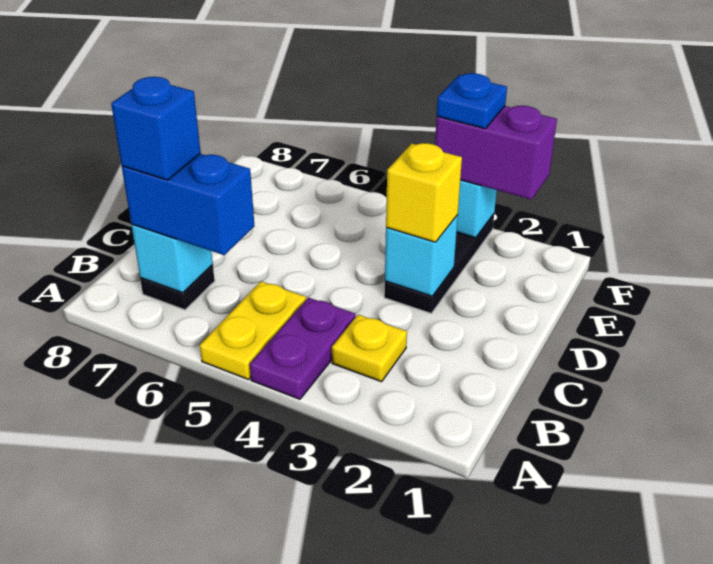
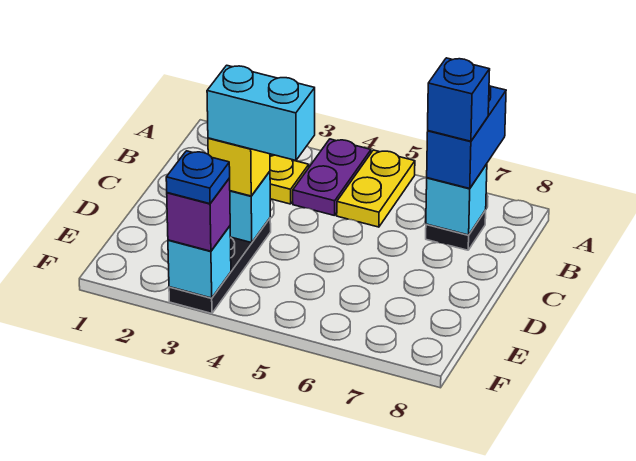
blue brick B6:B7 level 3 -> blue brick A7:B7 level 3
none -> cyan brick D3:D4 level 4
purple brick F2:F3 level 3 -> purple brick F3 level 3

